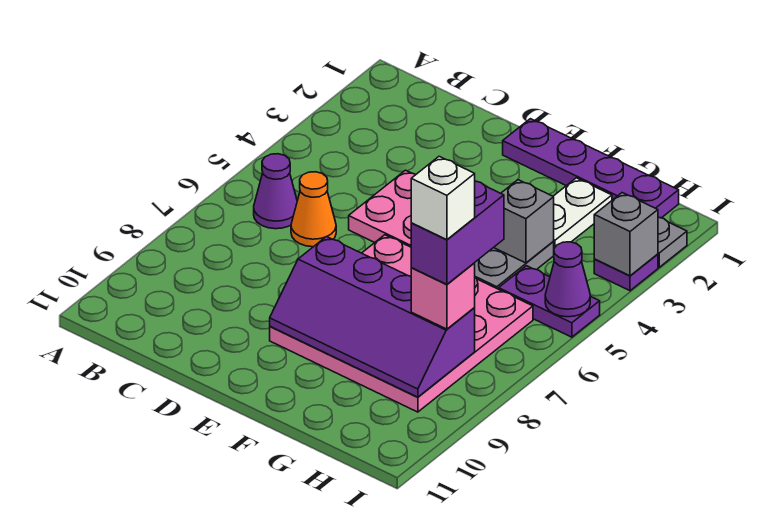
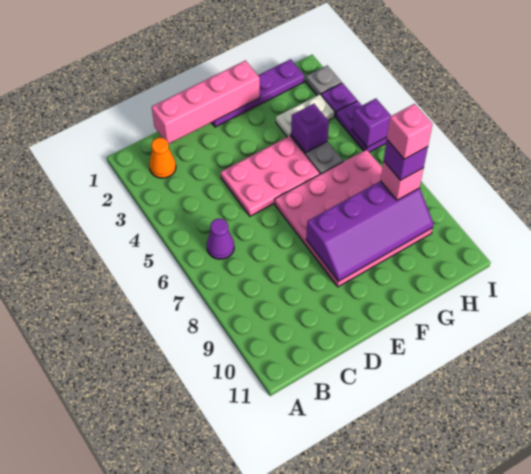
none -> pink brick C1:F1 level 2
orange cone C6 level 1 -> orange cone B2 level 1
white plate G2:G3 level 1 -> white plate G3:H3 level 1
grey brick G4 level 2 -> purple brick G4 level 2
purple plate H5:I5 level 1 -> purple plate I4:I5 level 1
purple brick H7:H8 level 4 -> purple brick H8 level 4
white brick H8 level 5 -> pink brick H8 level 5
grey brick I3 level 2 -> none
purple cone I5 level 2 -> purple brick I5 level 2

